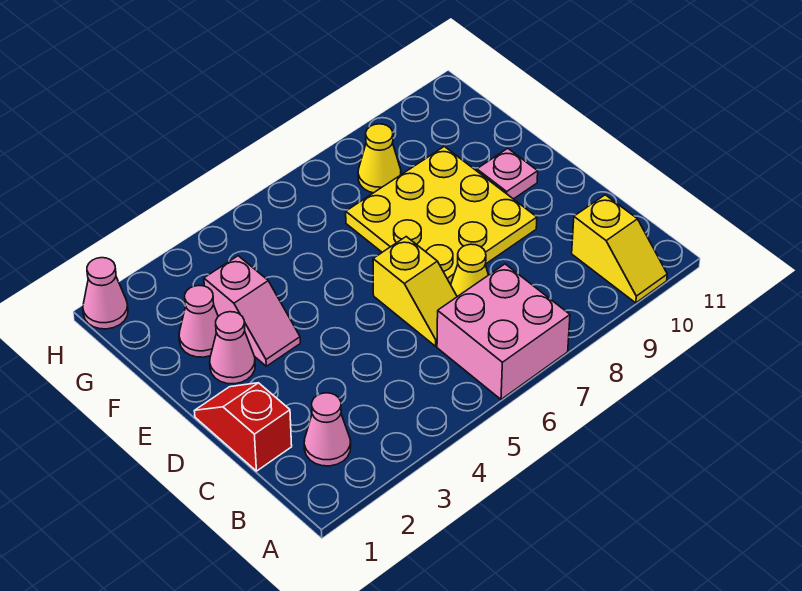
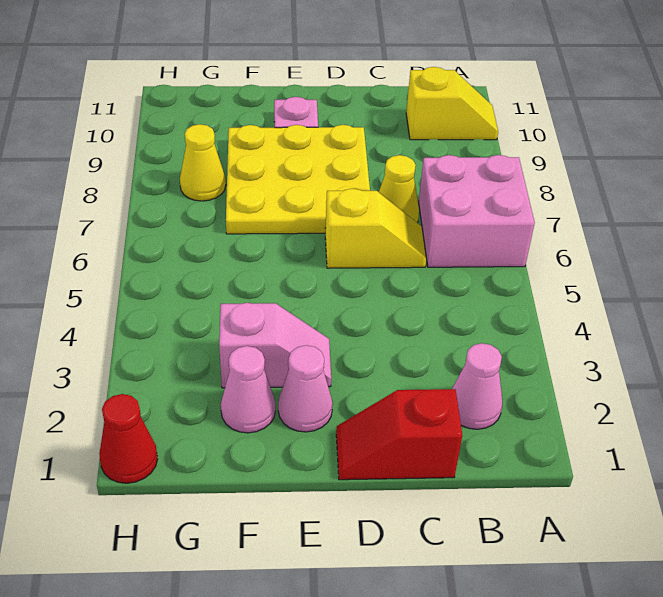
pink cone H1 level 1 -> red cone H1 level 1

